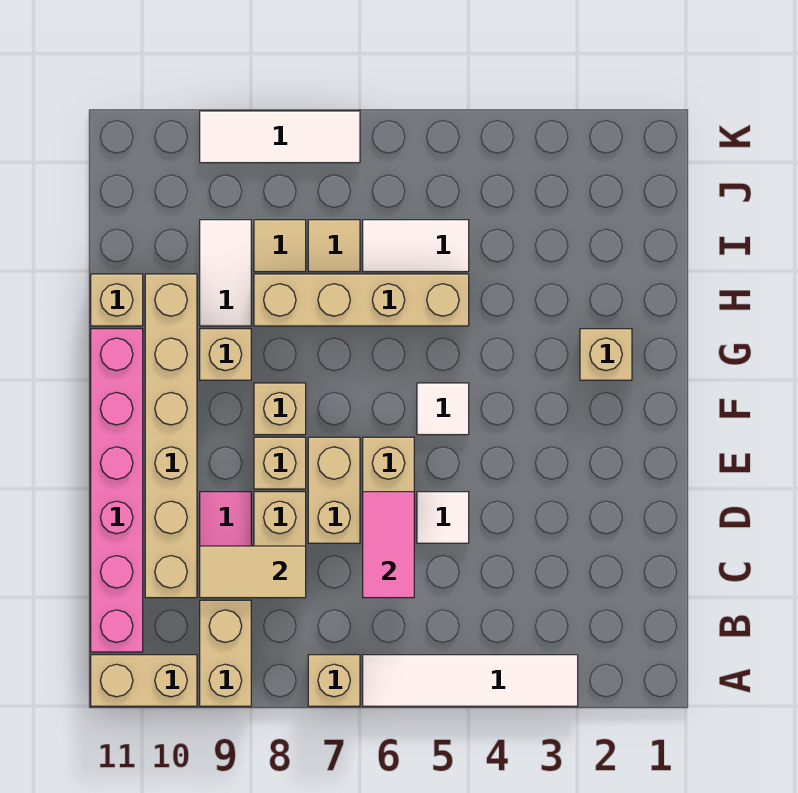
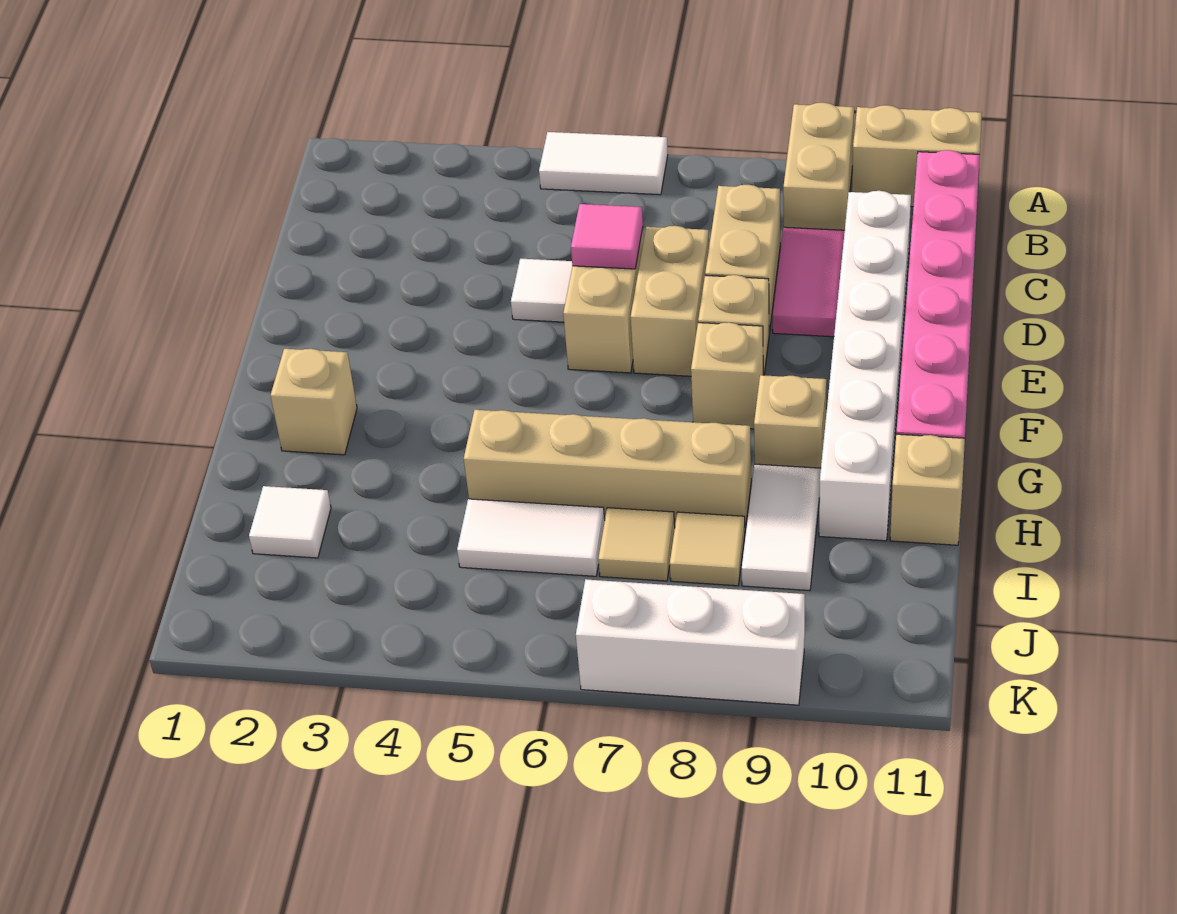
white tile A3:A6 level 1 -> white tile A5:A6 level 1
tan brick A7 level 1 -> none
pink tile C6:D6 level 2 -> pink tile D6 level 2
tan tile C8:C9 level 2 -> none
tan brick C10:H10 level 1 -> white brick C10:H10 level 1
white tile F5 level 1 -> white tile I2 level 1
white tile K7:K9 level 1 -> white brick K7:K9 level 1

